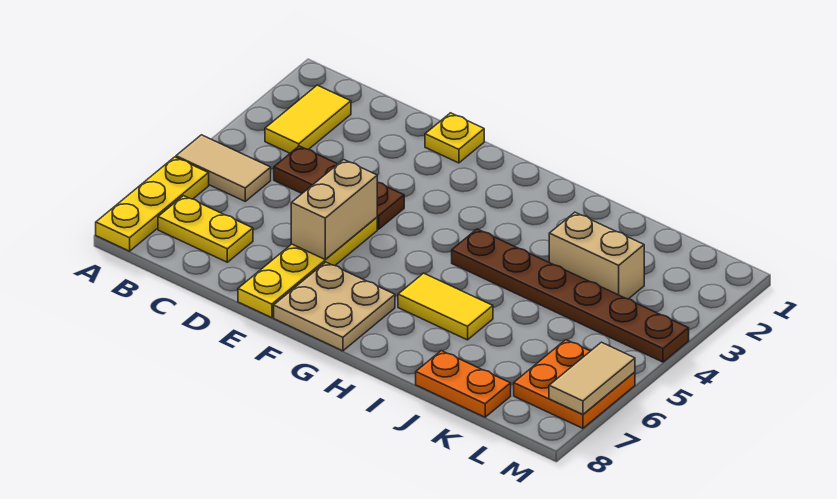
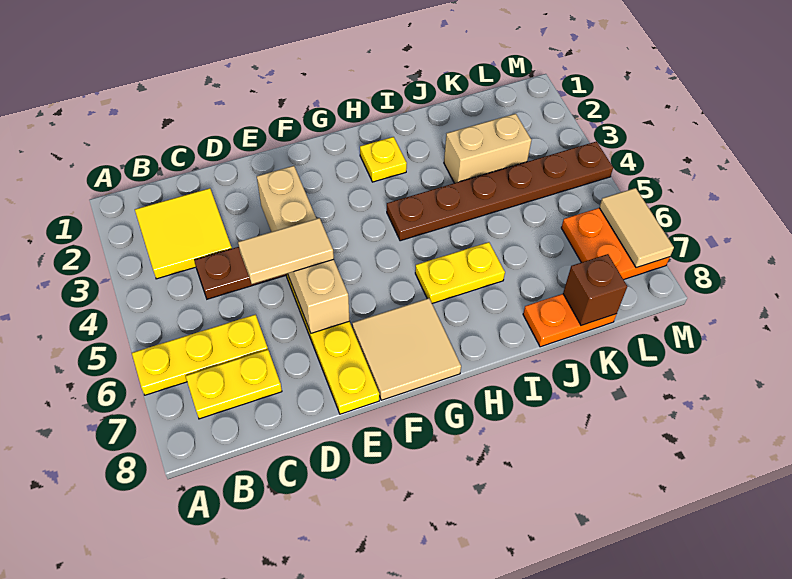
tan tile A5:B5 level 1 -> tan tile D5:E5 level 3
yellow plate A6:A8 level 1 -> yellow plate A6:C6 level 1
yellow tile B2:B3 level 1 -> yellow tile B2:C3 level 1
yellow plate E1 level 1 -> yellow plate H2 level 1
tan brick E5:E6 level 2 -> tan brick E3:E6 level 2
tan plate F7:G8 level 1 -> tan tile F7:G8 level 1
yellow tile H6:I6 level 1 -> yellow plate H6:I6 level 1
none -> brown brick K8 level 2

